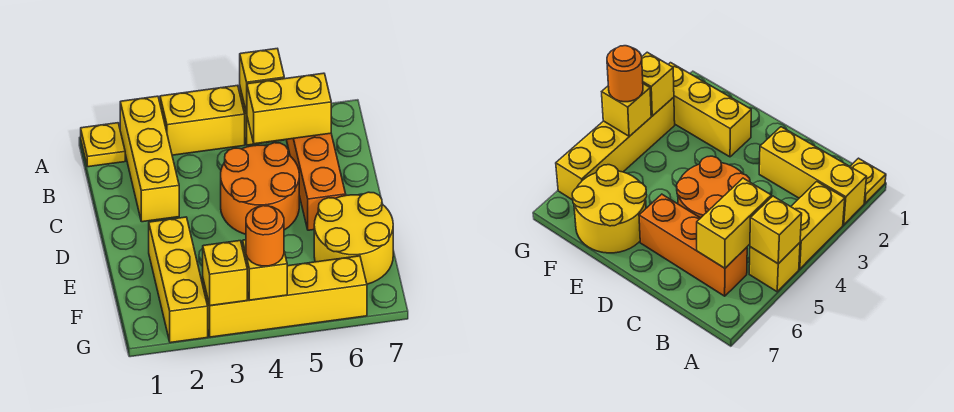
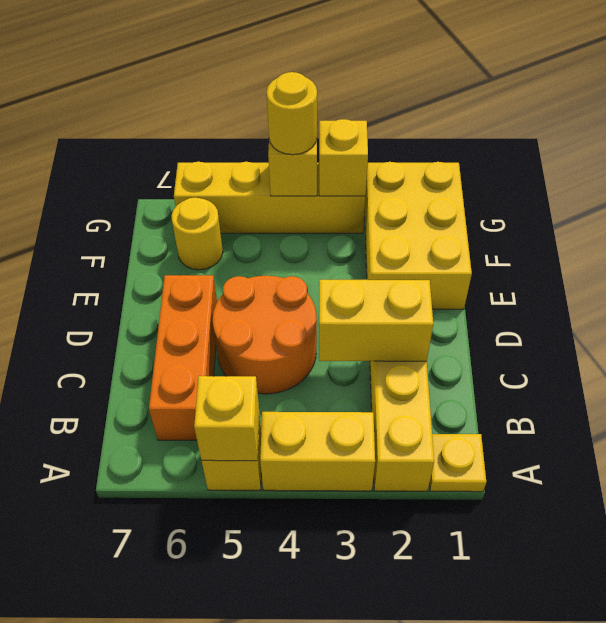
yellow brick B5:B6 level 2 -> yellow brick C2:C3 level 2
yellow brick E2:G2 level 1 -> yellow brick E1:G2 level 1
yellow round brick E6:F7 level 1 -> yellow round brick F6 level 1
orange round brick G4 level 3 -> yellow round brick G4 level 3

